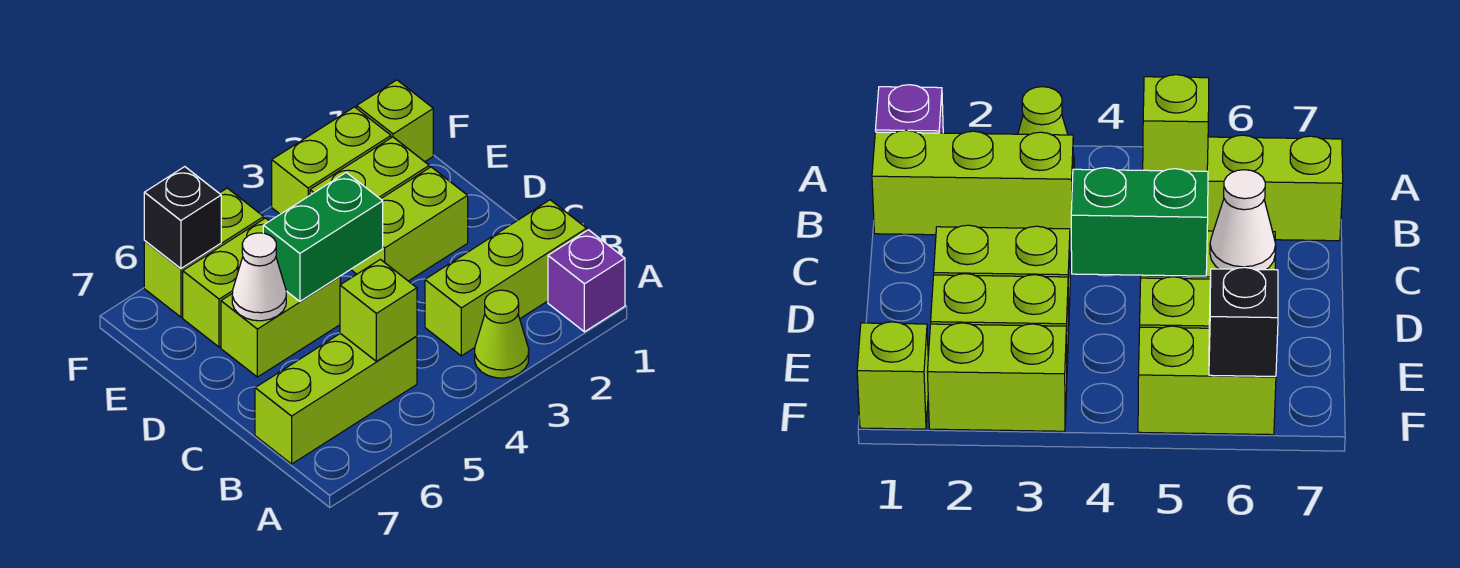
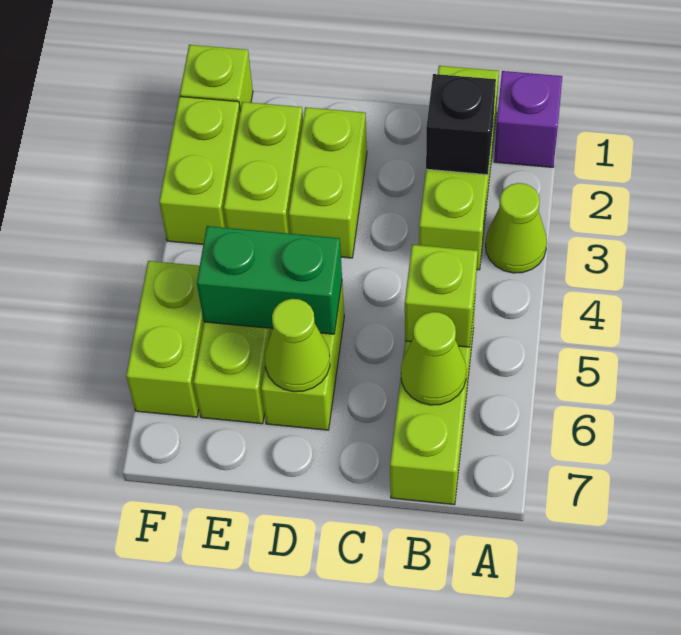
none -> lime cone B6 level 2
green brick D4:D5 level 2 -> green brick D5:E5 level 2
white cone D6 level 2 -> lime cone D6 level 2
black brick F6 level 2 -> black brick B2 level 2

